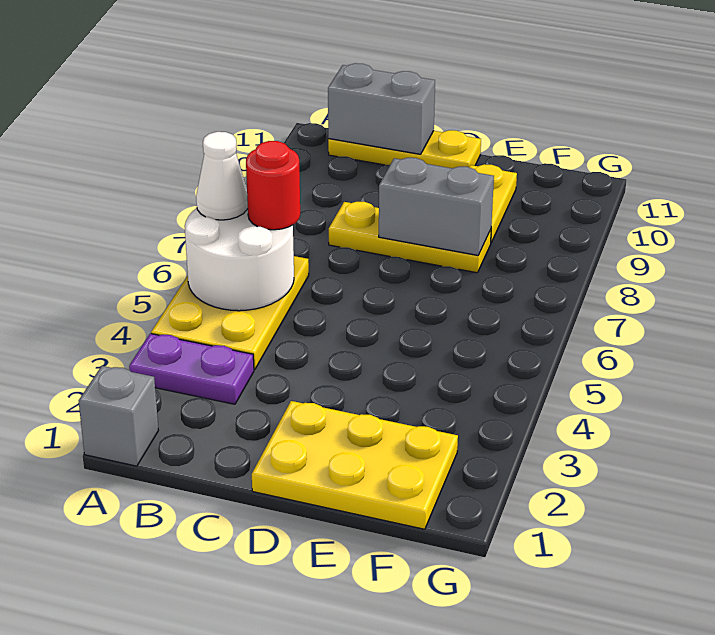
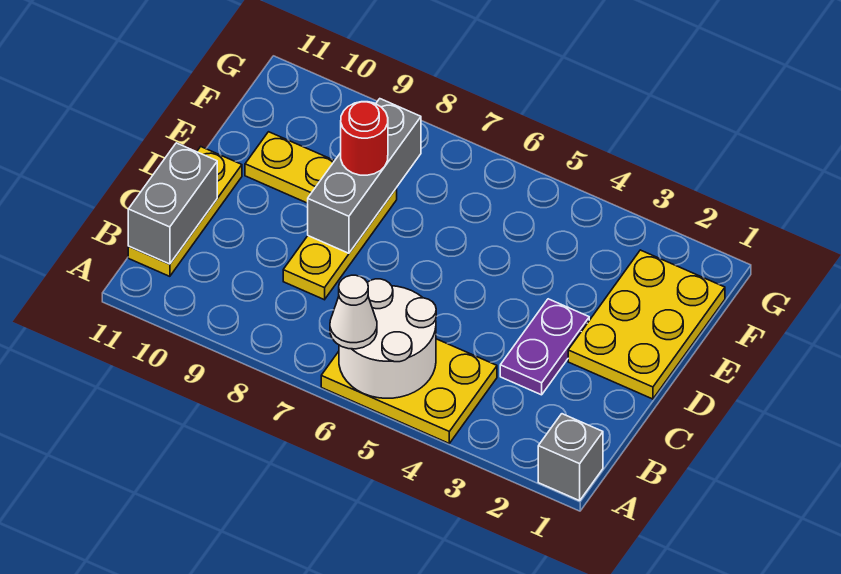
purple plate A3:B3 level 1 -> purple plate C3:D3 level 1
red round brick B6 level 3 -> red round brick E8 level 3
grey brick D8:E8 level 2 -> grey brick D8:F8 level 2

